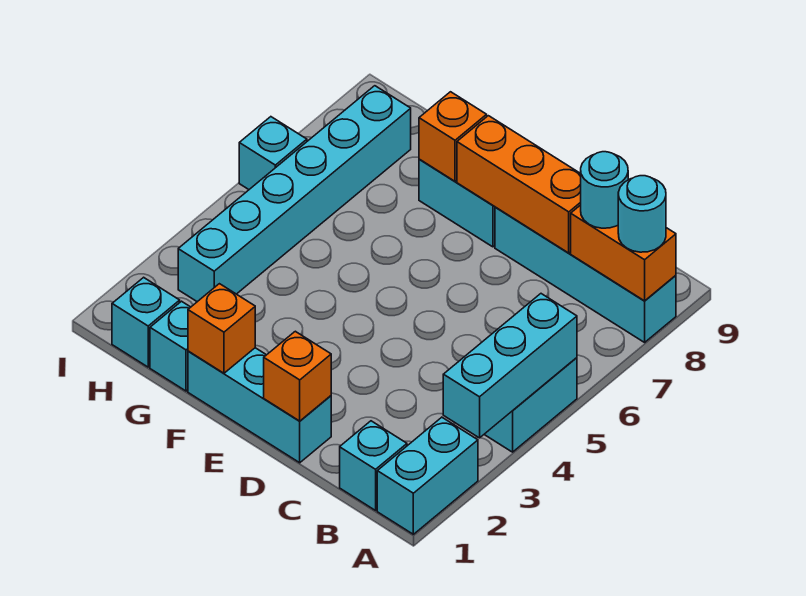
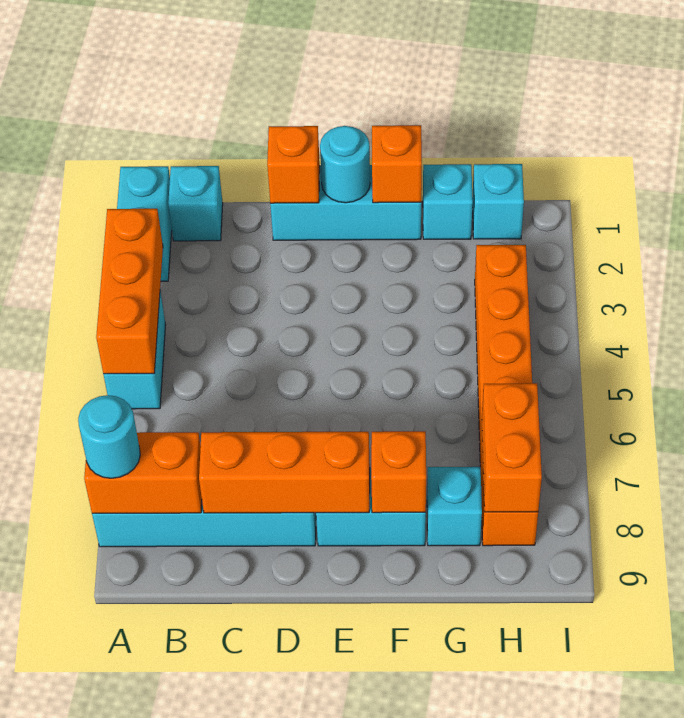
cyan brick A3:A5 level 2 -> orange brick A3:A5 level 2
cyan round brick B8 level 3 -> cyan round brick E1 level 2
cyan brick H3:H8 level 1 -> orange brick H3:H8 level 1
none -> orange brick H7:H8 level 2
cyan brick I6 level 1 -> cyan brick G8 level 1

